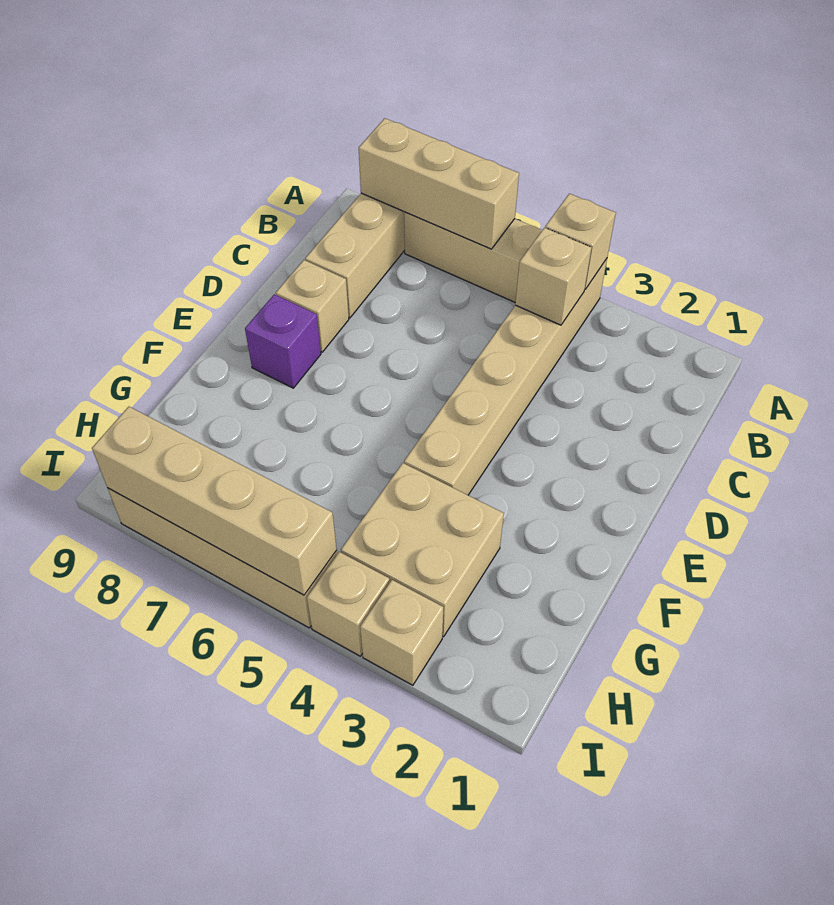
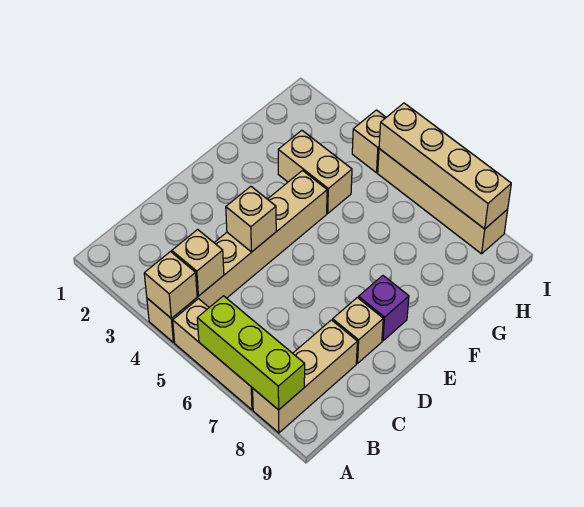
tan brick A6:A8 level 2 -> lime brick A6:A8 level 2
tan brick G3:H4 level 1 -> tan brick G3:G4 level 1
tan brick I3 level 1 -> tan brick D4 level 2

